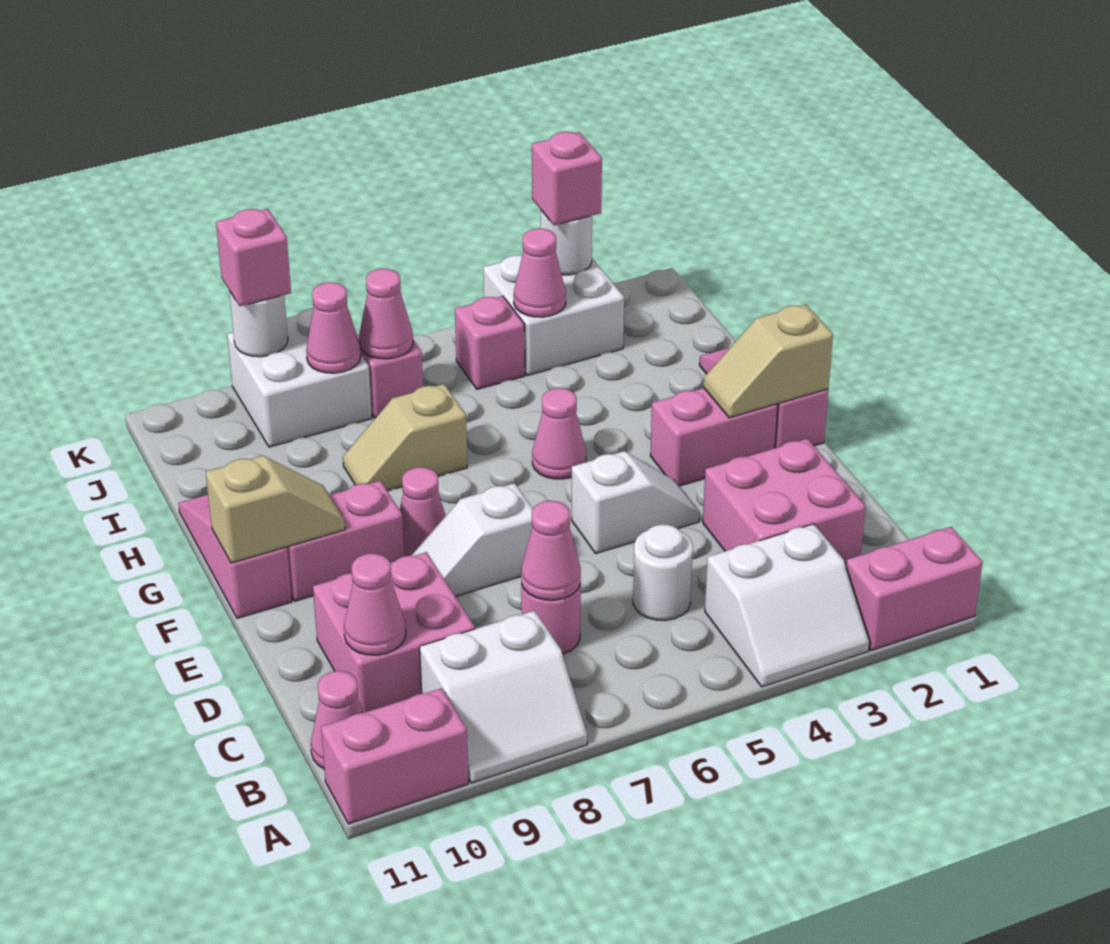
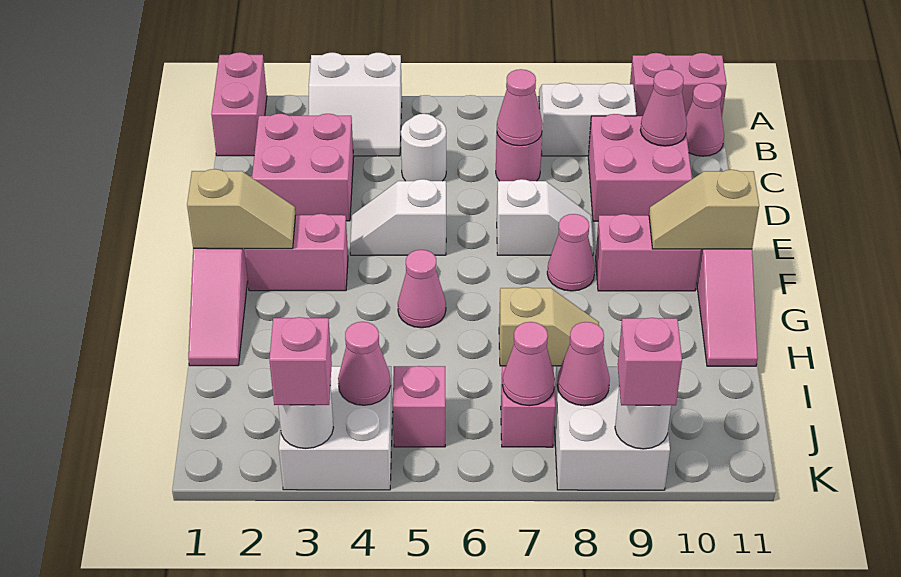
pink brick A1:A2 level 1 -> pink brick A1:B1 level 1
white slope A3:B4 level 1 top B -> white slope A3:B4 level 1 top A

